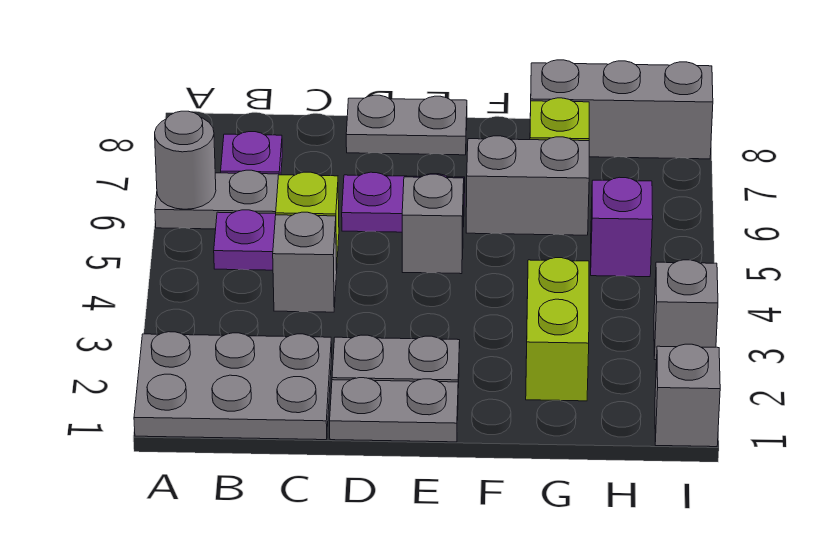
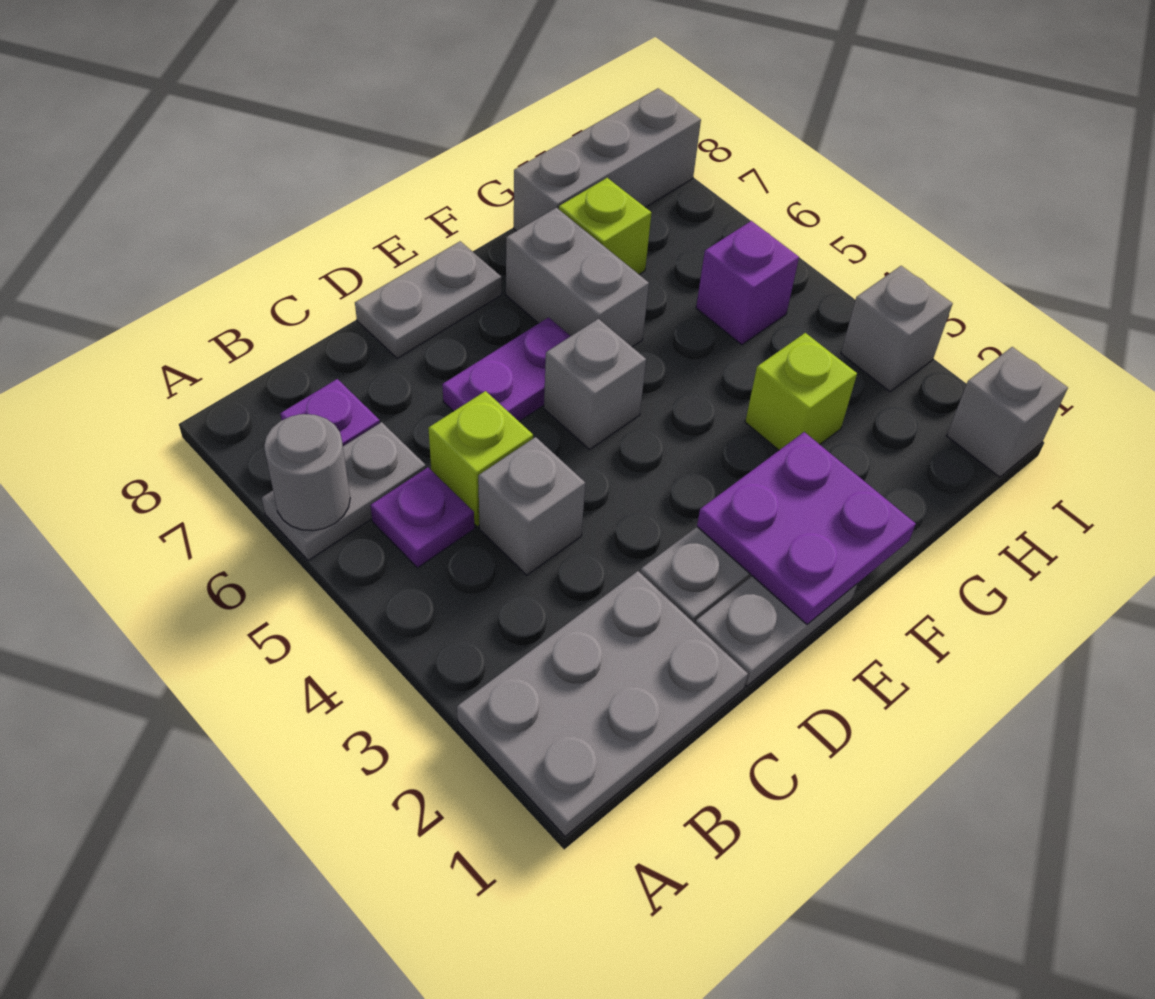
none -> purple plate E1:F2 level 2
grey brick F6:G6 level 1 -> grey brick F6:F7 level 1
lime brick G2:G3 level 1 -> lime brick G3 level 1

